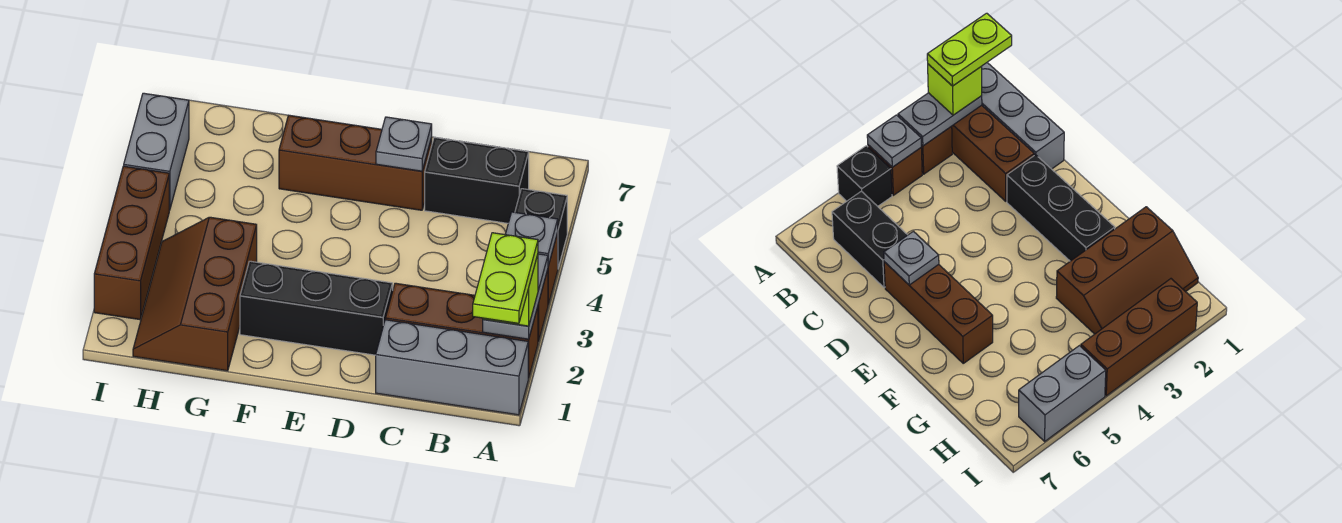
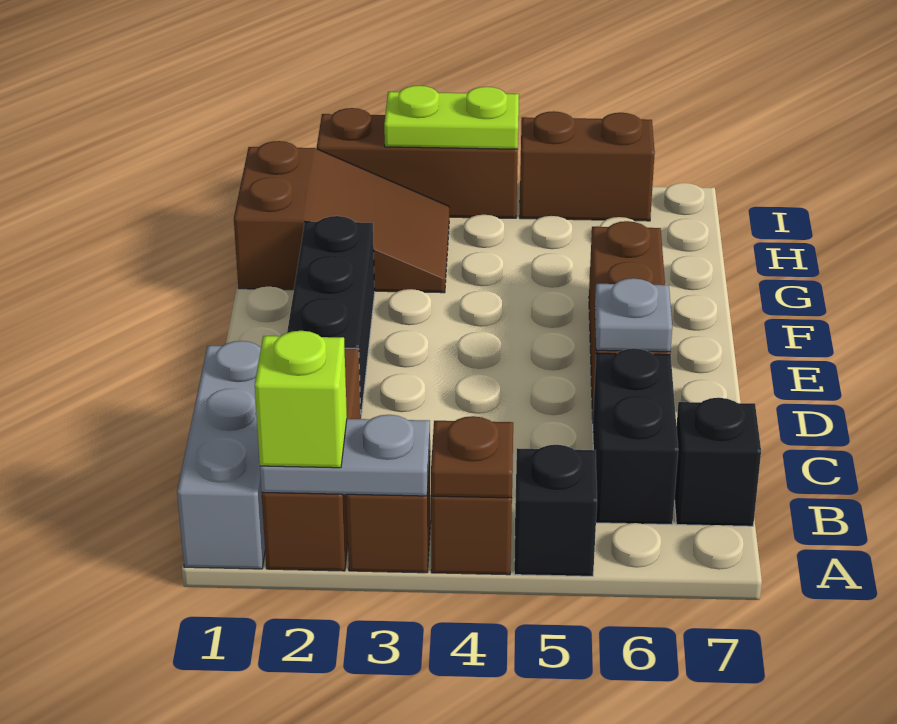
lime plate A1:A2 level 4 -> lime plate I3:I4 level 2
grey plate A4 level 2 -> brown plate A4 level 2
none -> black brick B7 level 1
brown slope G1:H3 level 1 top G -> brown slope G1:H3 level 1 top 1
grey brick I5:I6 level 1 -> brown brick I5:I6 level 1

